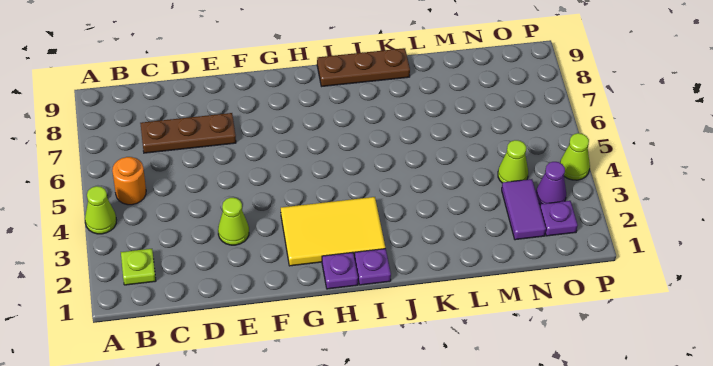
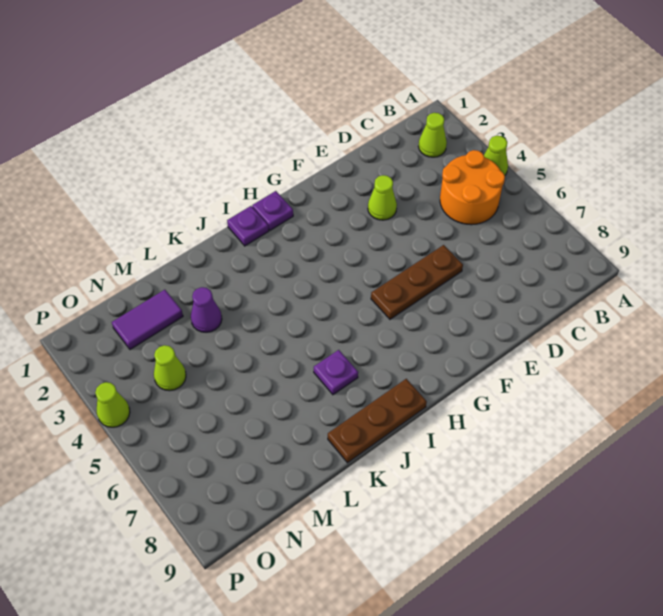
lime plate B2 level 1 -> lime cone B2 level 1
orange round brick B5 level 1 -> orange round brick B4:C5 level 1
brown plate C7:E7 level 1 -> brown plate E6:G6 level 1
yellow tile G2:I3 level 1 -> none
purple tile N2:N3 level 1 -> purple tile M2:N2 level 1
purple plate O2 level 1 -> purple plate J7 level 1
purple cone O3 level 1 -> purple cone L3 level 1

